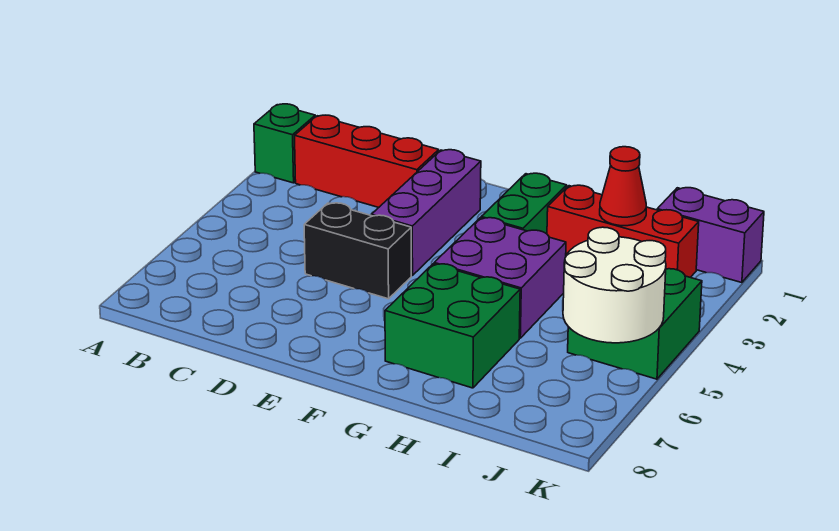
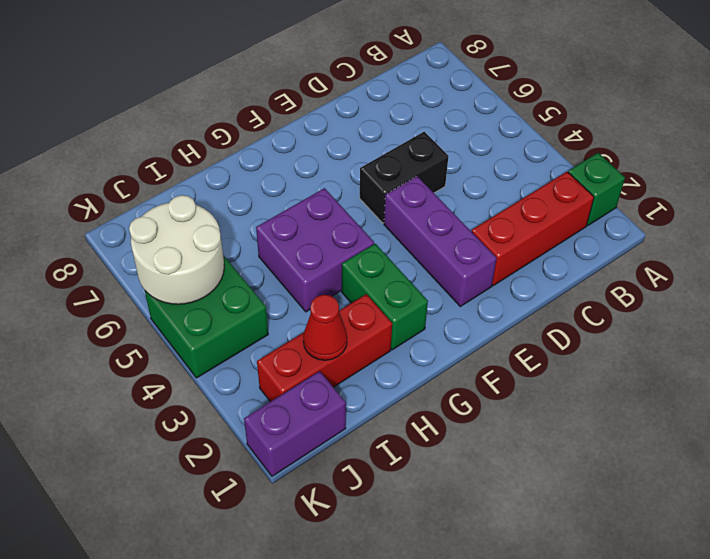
green brick G6:H7 level 1 -> none

